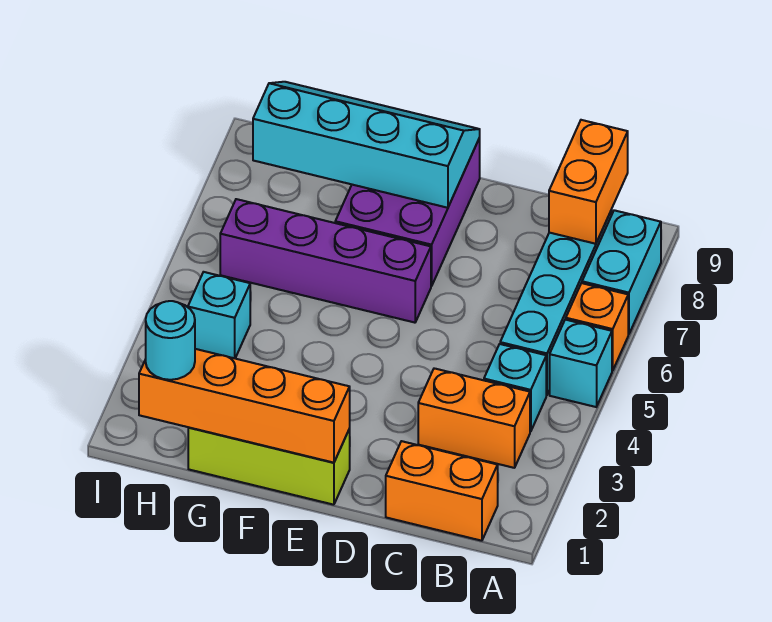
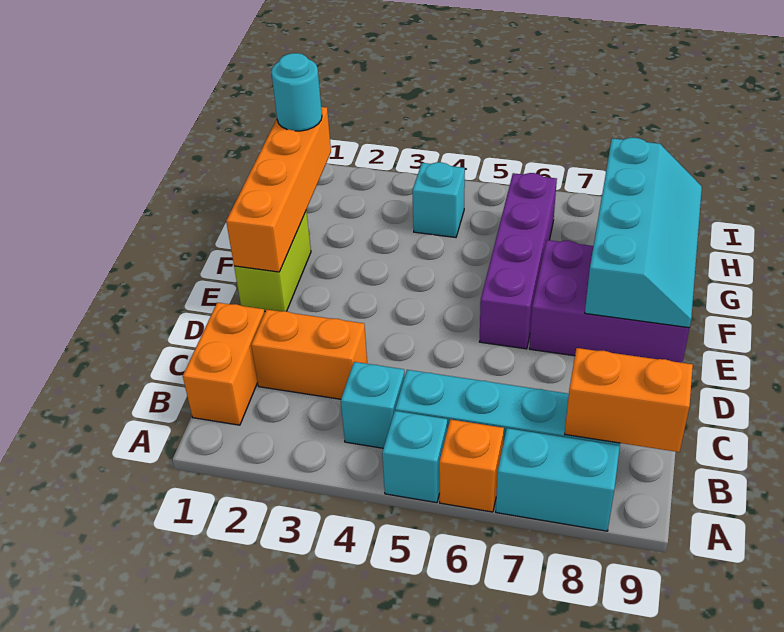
orange brick B3:C3 level 1 -> orange brick C2:C3 level 1
lime brick E1:G1 level 1 -> lime brick E1:F1 level 1

